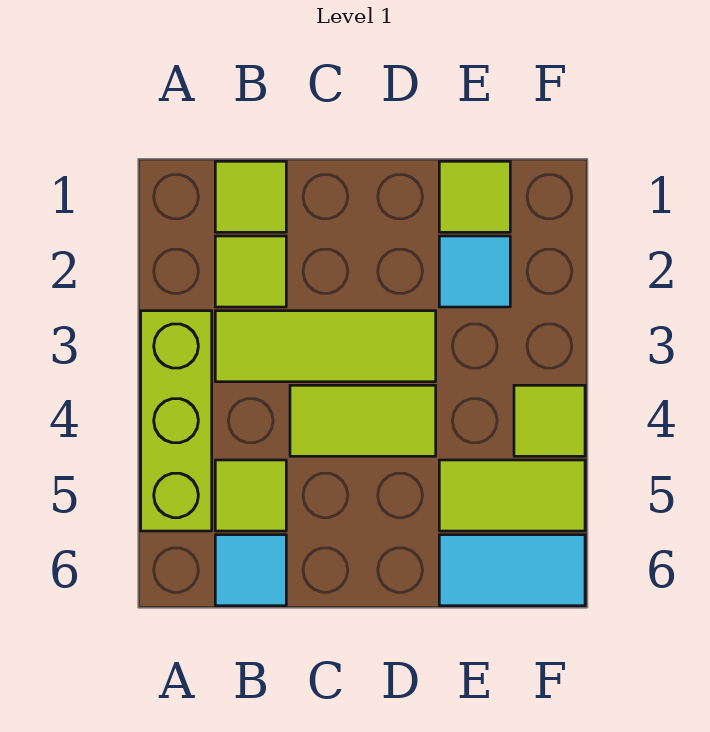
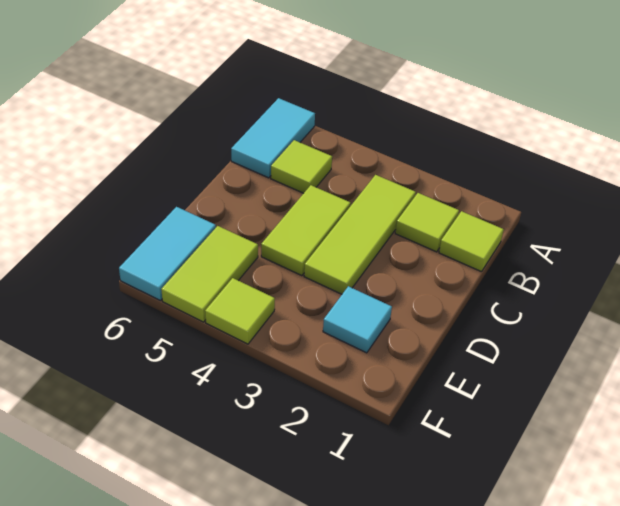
lime brick A3:A5 level 1 -> none
cyan tile B6 level 1 -> cyan tile A6:B6 level 1
lime tile E1 level 1 -> none

